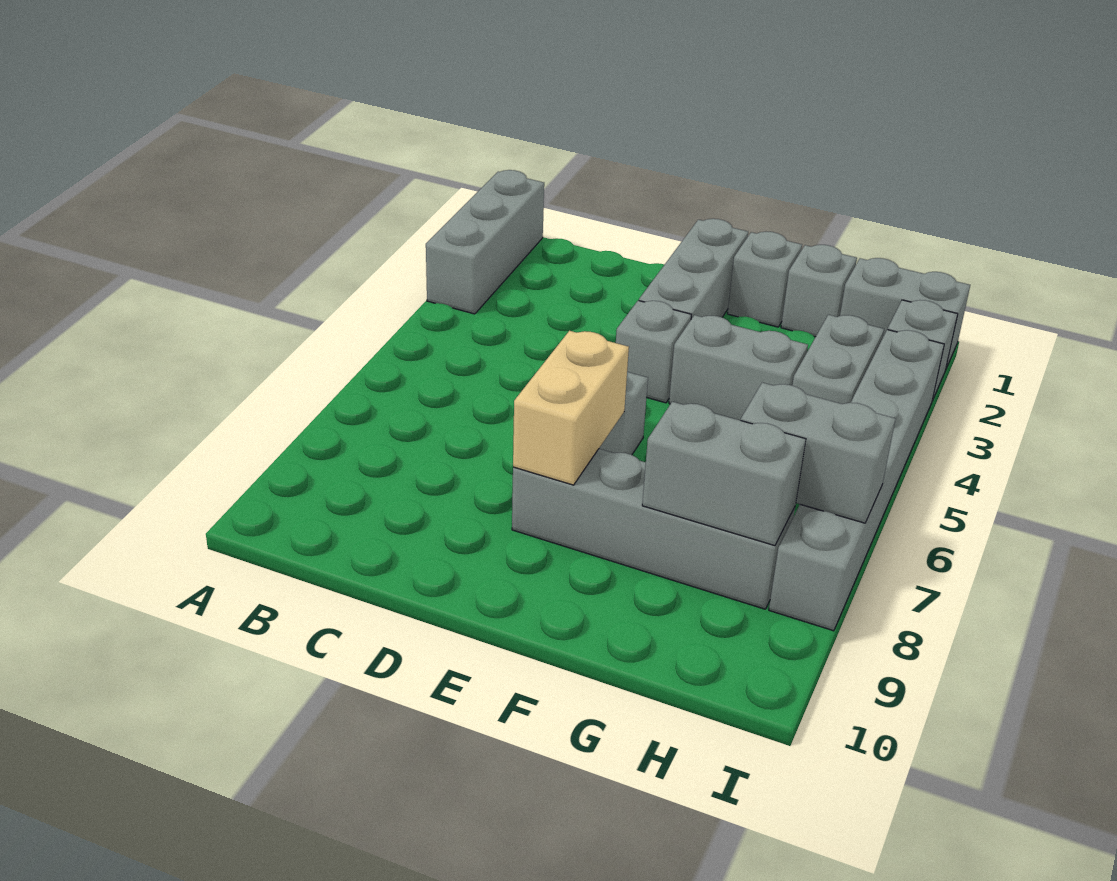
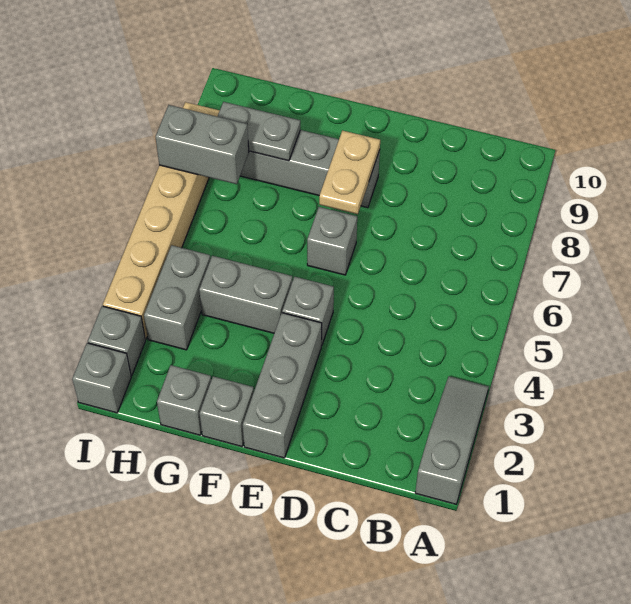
grey brick A1:A3 level 1 -> grey slope A1:A3 level 1 top 1
tan brick E7:E8 level 2 -> tan plate E7:E8 level 2
grey brick G8:H8 level 2 -> grey plate G8:H8 level 2
grey brick H1:I1 level 1 -> grey brick I1 level 1
grey brick I3:I8 level 1 -> tan brick I3:I8 level 1

